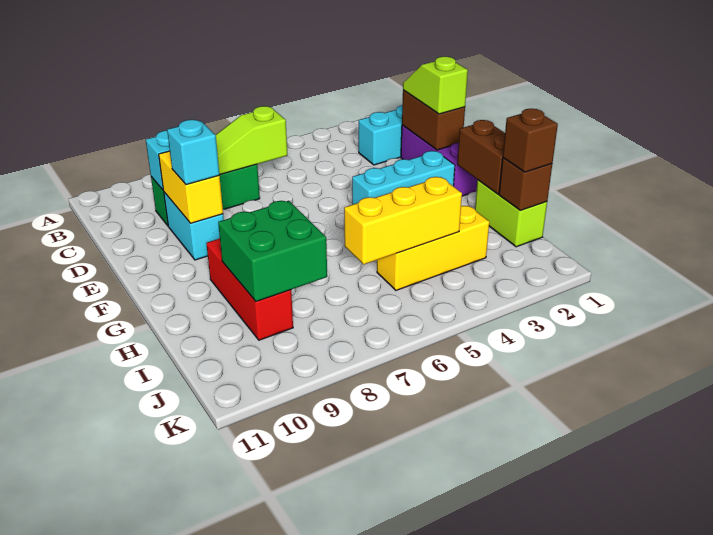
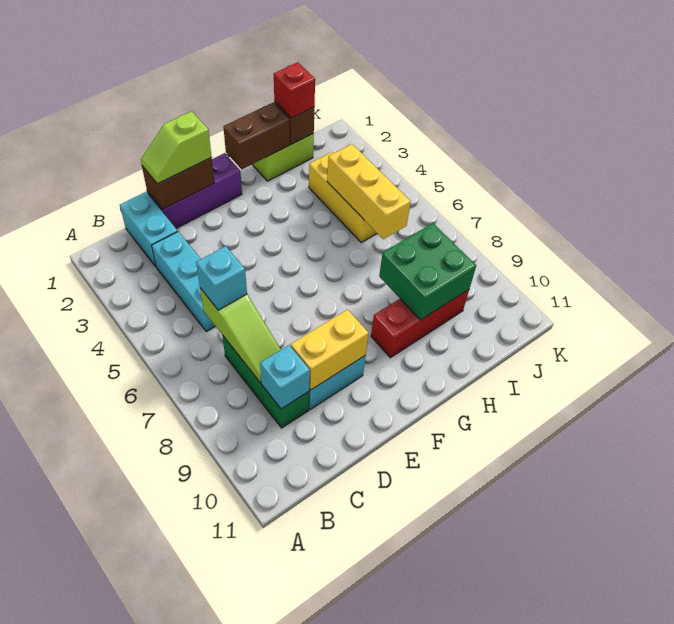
cyan brick E9 level 3 -> cyan brick C6 level 3
cyan brick F2:F4 level 1 -> cyan brick C3:C5 level 1
brown brick I1 level 3 -> red brick I1 level 3

